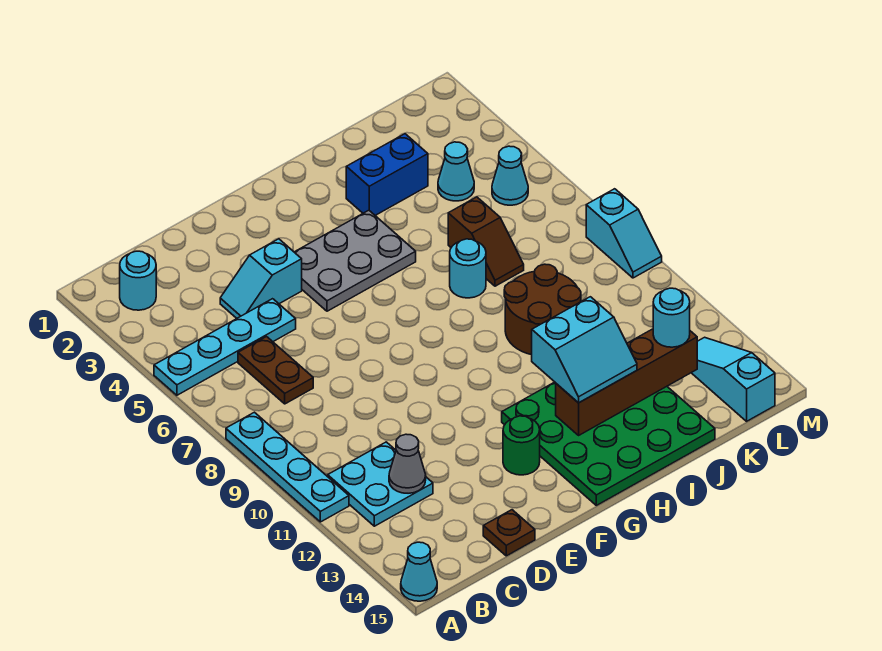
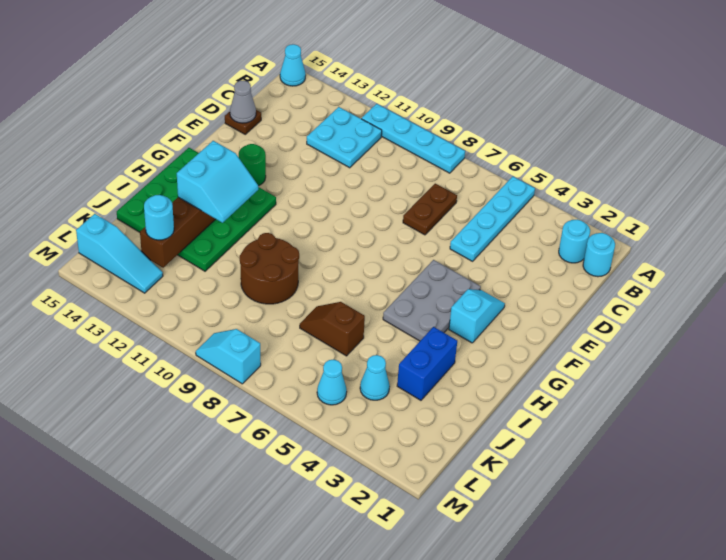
brown plate C6:C7 level 1 -> brown plate C7:D7 level 1
grey cone C12 level 2 -> grey cone D15 level 2
cyan slope D4:E4 level 1 top E -> cyan slope F3:G3 level 1 top G
cyan slope H12:I13 level 3 top 12 -> cyan slope H12:I13 level 3 top 13
cyan round brick I7 level 1 -> cyan round brick B1 level 1

